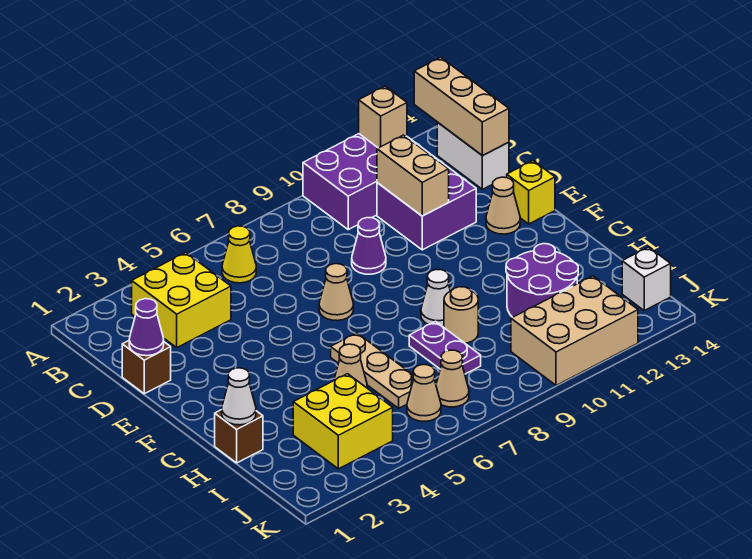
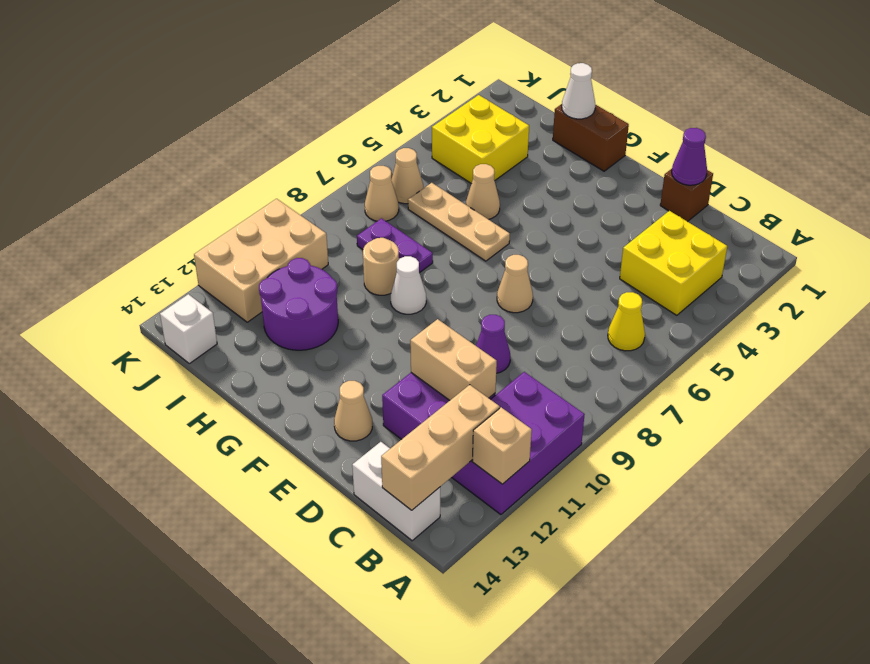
tan brick A14:C14 level 2 -> tan brick B12:B14 level 2
yellow brick E14 level 1 -> none
brown brick H1 level 1 -> brown brick G1:H1 level 1

